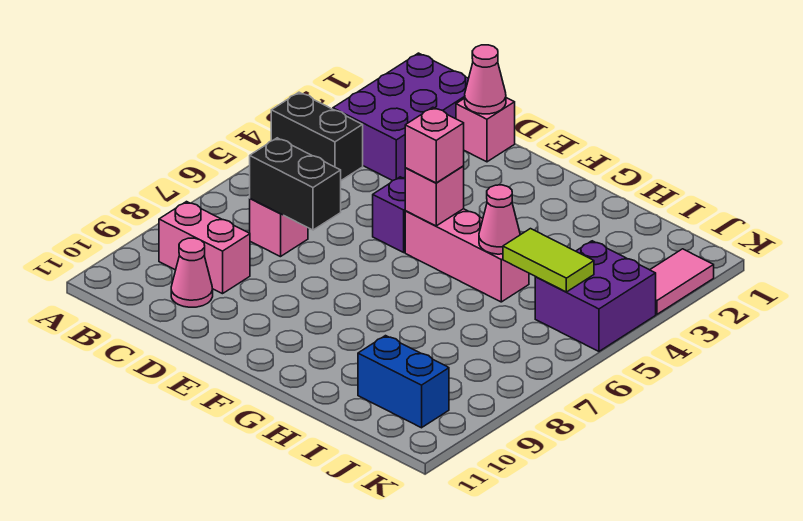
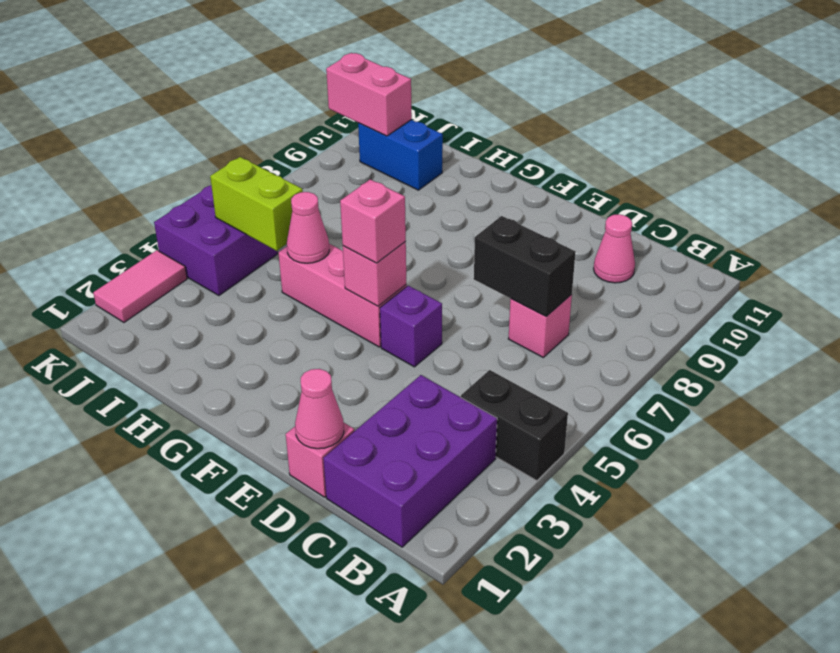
pink brick B9:C9 level 1 -> pink brick J10:K10 level 2
lime tile I5:J5 level 2 -> lime brick I5:J5 level 2

